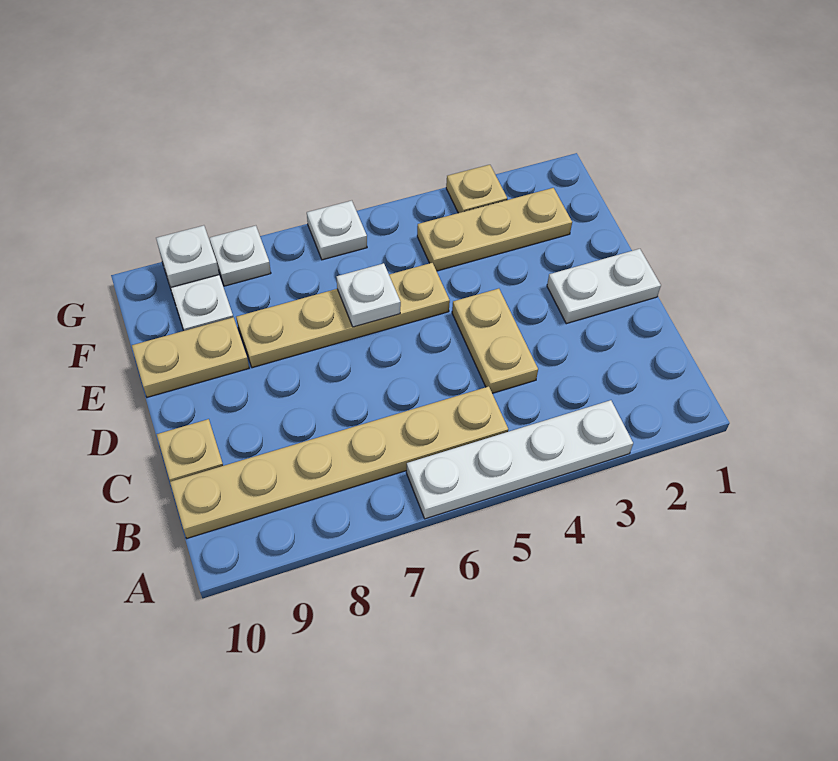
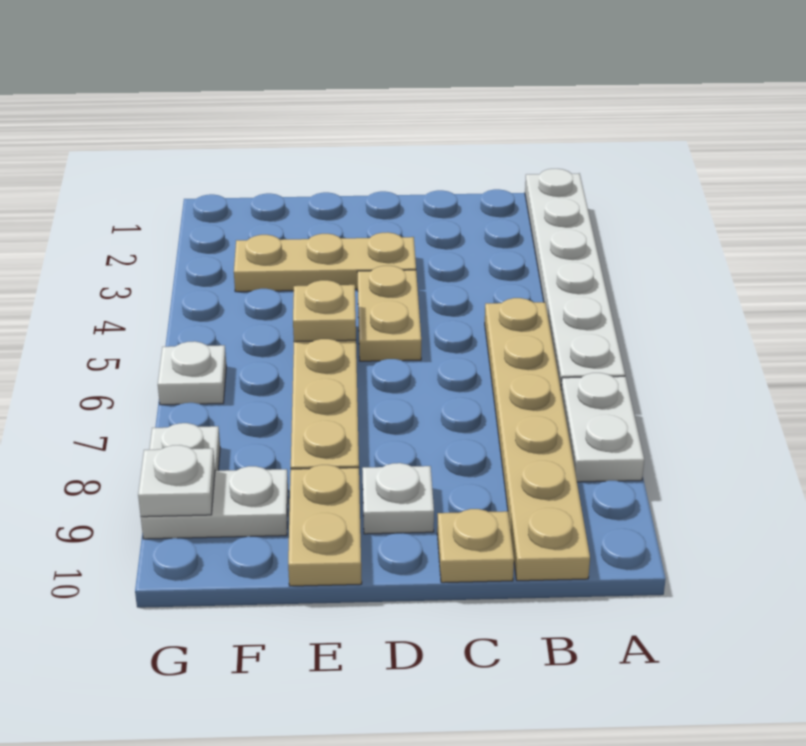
white plate A3:A6 level 1 -> white plate A1:A6 level 1
tan plate C4:D4 level 1 -> tan plate D4:D5 level 1
white plate D1:D2 level 1 -> white plate A7:A8 level 1
white plate E6 level 2 -> white plate D9 level 1
tan plate F2:F4 level 1 -> tan plate D3:F3 level 1
tan plate G3 level 1 -> tan plate E5 level 2

